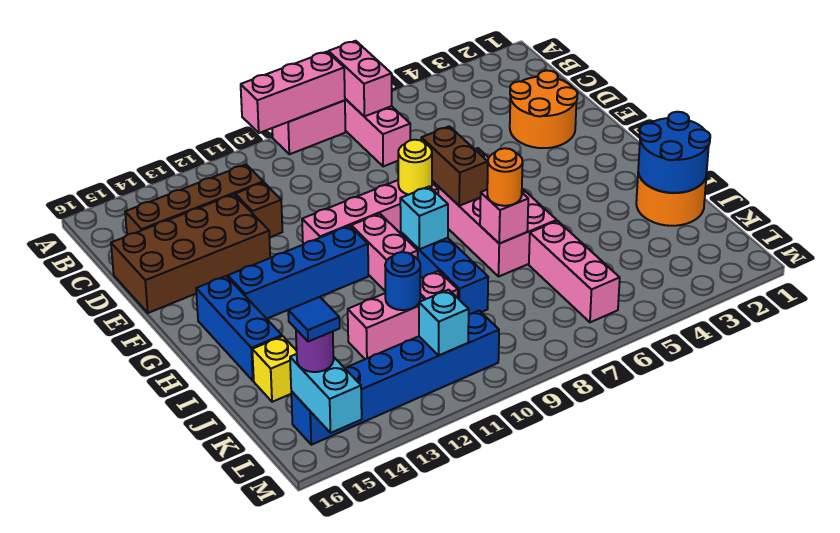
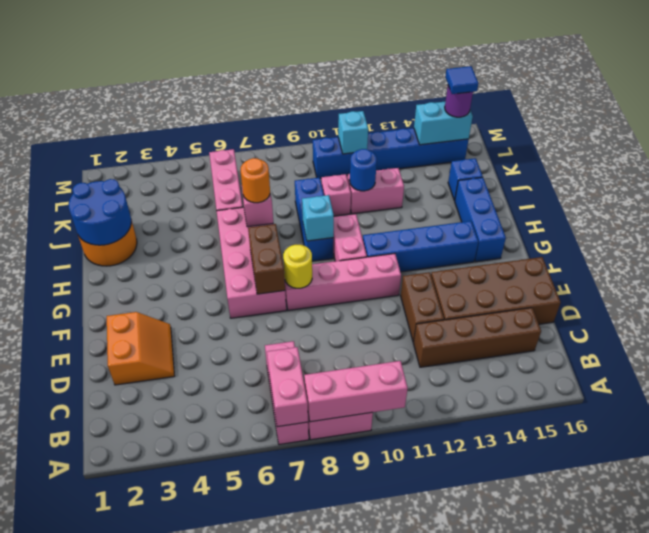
orange round brick D2:E3 level 1 -> orange slope D2:E3 level 1 top 2
brown brick D12 level 1 -> brown brick D12:E12 level 1
yellow brick J15 level 1 -> blue brick J15 level 1
cyan brick L15:M15 level 2 -> cyan brick L14:L15 level 2

